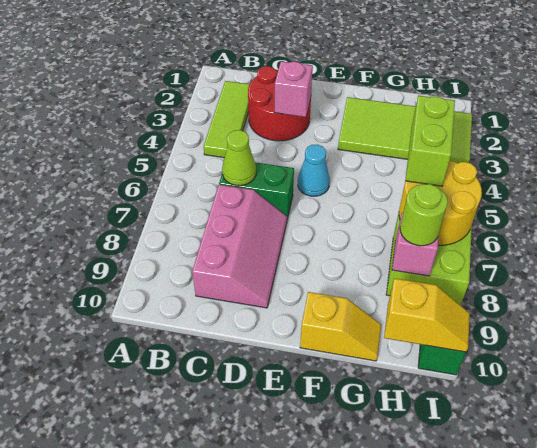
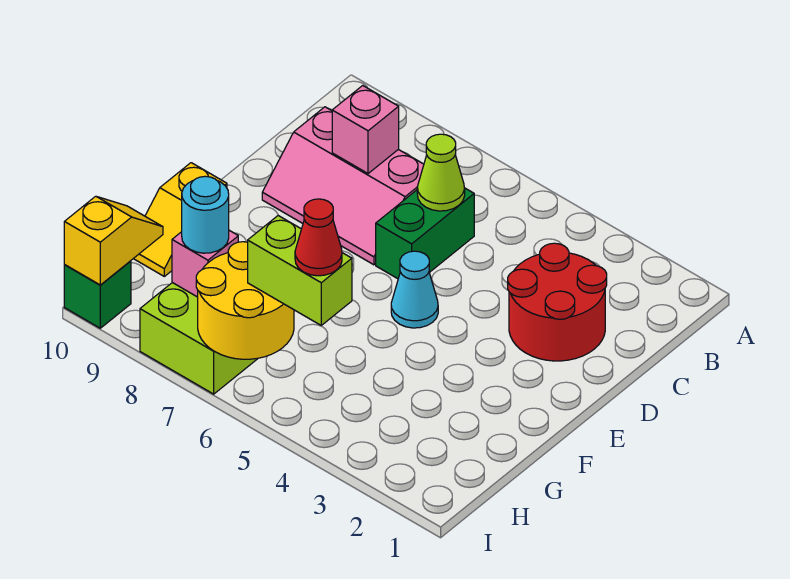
lime tile B2:B4 level 1 -> none
pink brick D3 level 2 -> pink brick C8 level 2
lime tile F2:I3 level 1 -> none
none -> red cone H5 level 4
lime round brick H8 level 3 -> cyan round brick H8 level 3
yellow slope H10:I10 level 2 top H -> yellow slope H10:I10 level 2 top I

